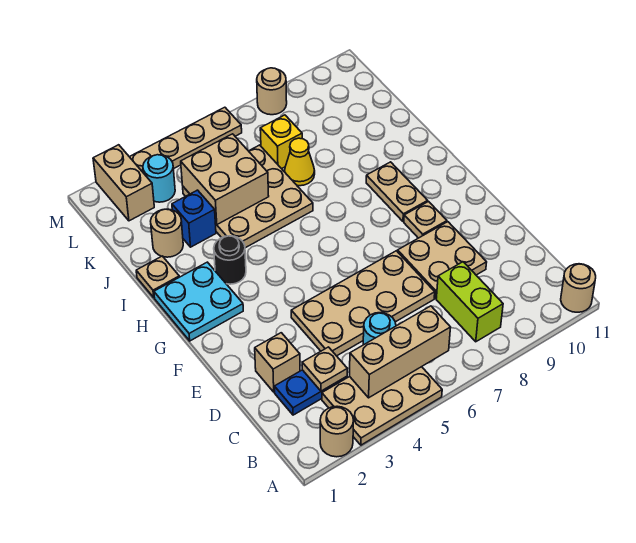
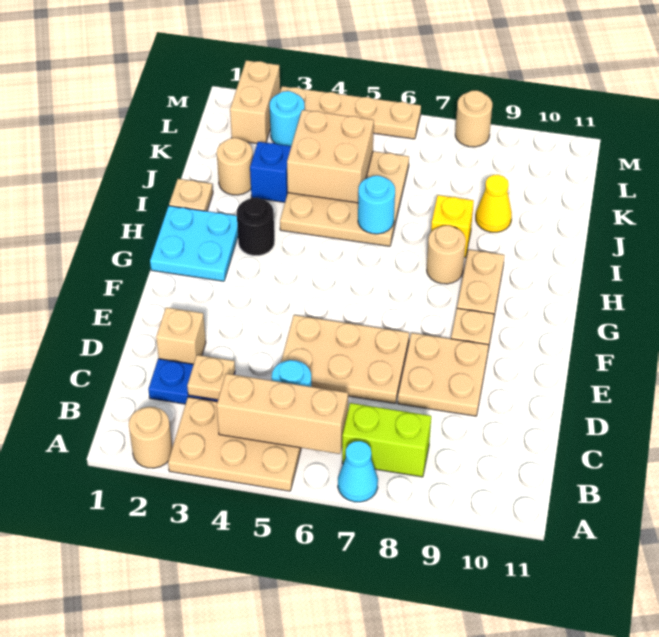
none -> cyan cone A7 level 1
tan round brick A11 level 1 -> tan round brick H8 level 1
lime brick B8:C8 level 1 -> lime brick B7:B8 level 1
tan plate D4:E7 level 1 -> tan plate D5:E7 level 1
none -> cyan round brick I6 level 2
yellow cone J7 level 1 -> yellow cone J9 level 1
yellow brick K7 level 1 -> yellow brick I8 level 1

